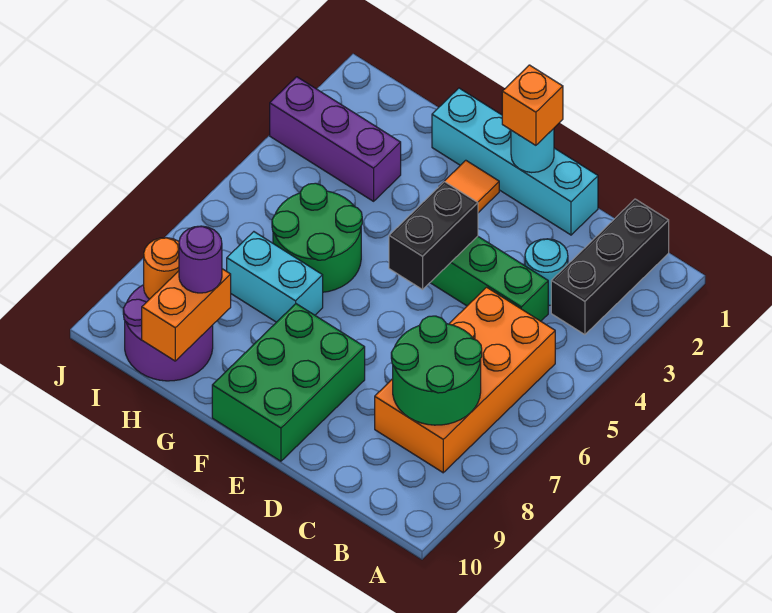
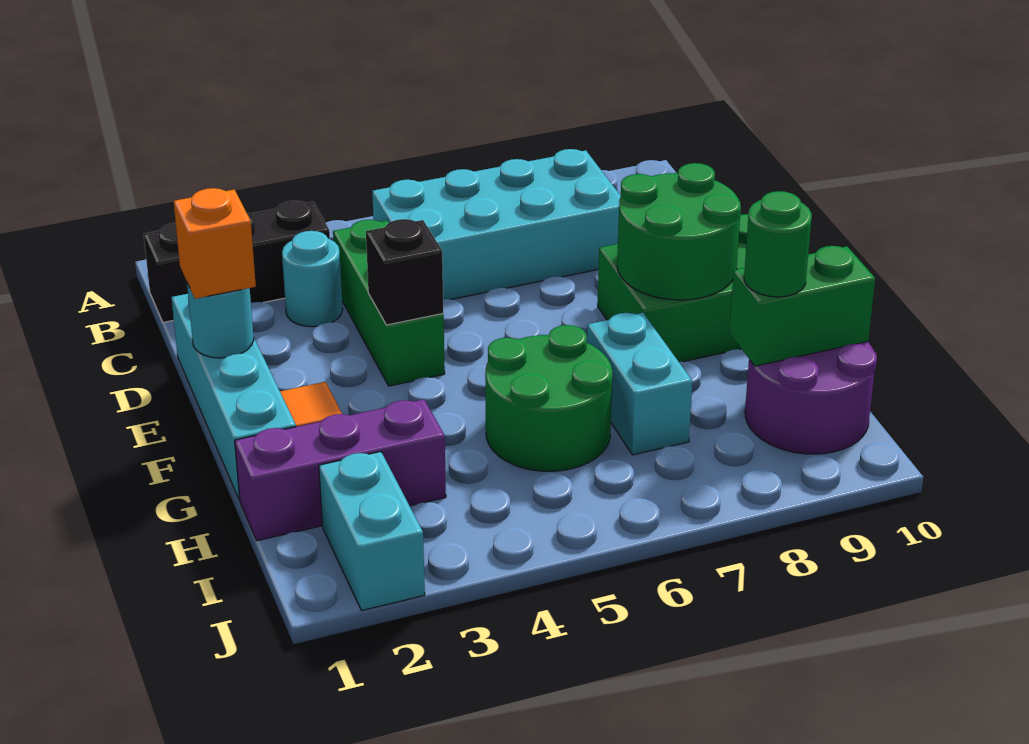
orange brick B5:C8 level 1 -> cyan brick B5:C8 level 1
green round brick B7:C8 level 2 -> green round brick E8:F9 level 2
black brick E4:E5 level 2 -> black brick E4 level 2
purple brick H3:J3 level 1 -> purple brick H1:H3 level 1
orange brick H9:H10 level 2 -> green brick H9:H10 level 2
purple round brick H9 level 3 -> green round brick H9 level 3
none -> cyan brick I2:J2 level 1
orange round brick I9 level 2 -> none

